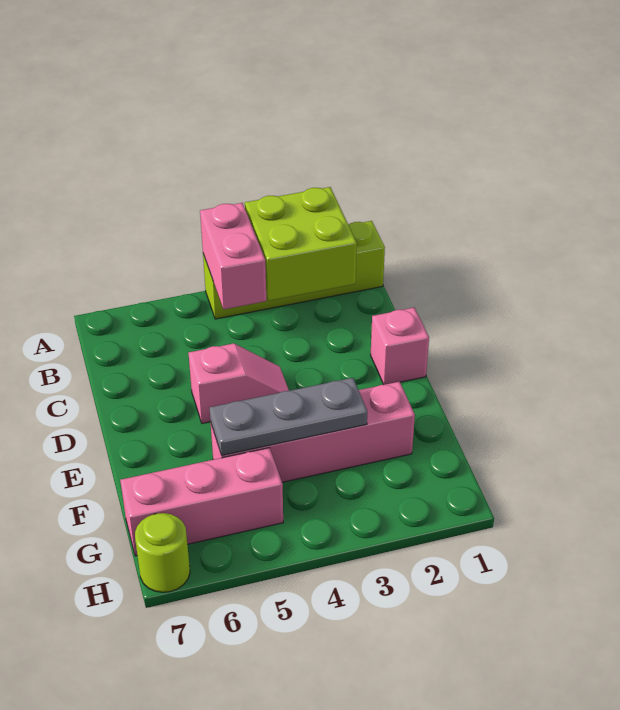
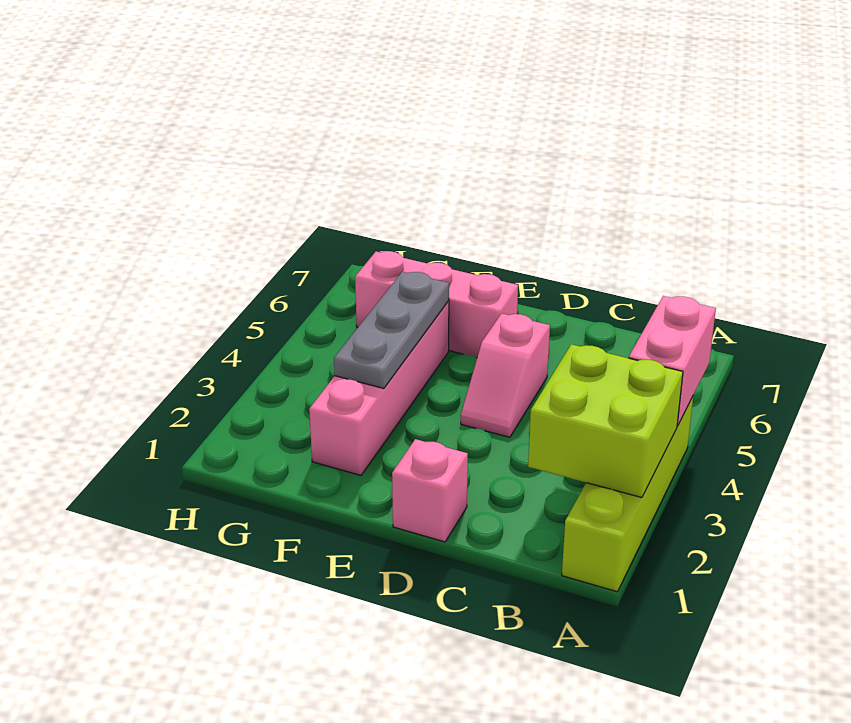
pink brick A4:B4 level 2 -> pink brick A4:A5 level 2
pink brick G5:G7 level 1 -> pink brick E6:G6 level 1
lime round brick H7 level 1 -> none

